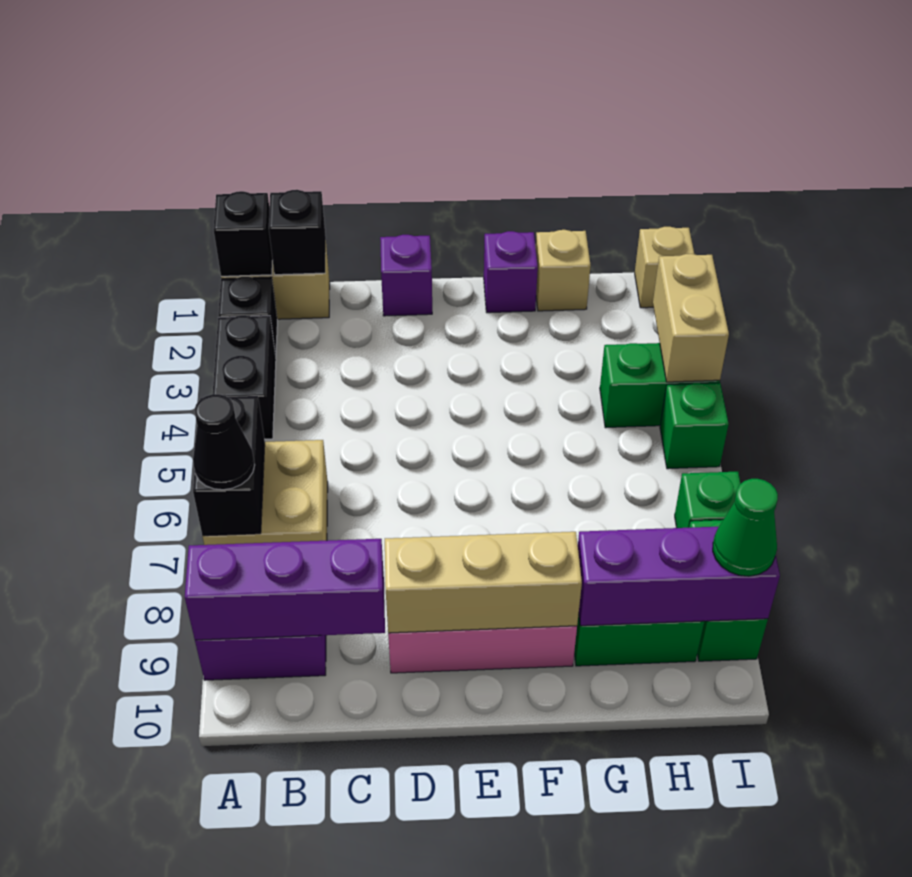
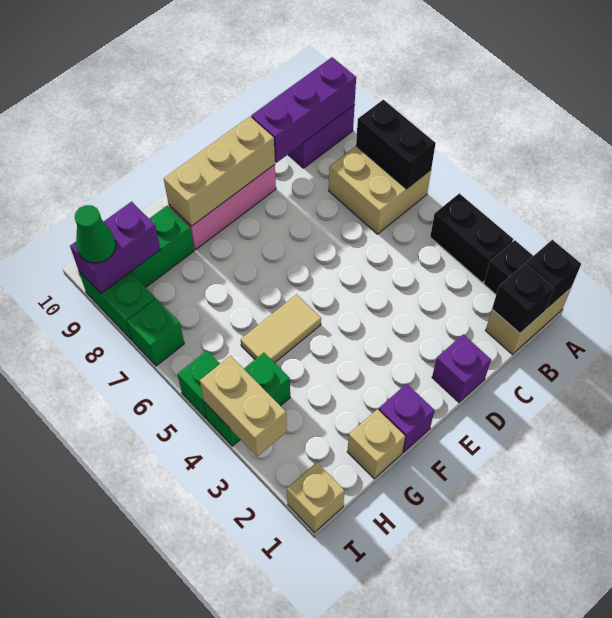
black cone A7 level 3 -> none
none -> tan tile F5:G5 level 1
purple brick G9:I9 level 2 -> purple brick H9:I9 level 2

